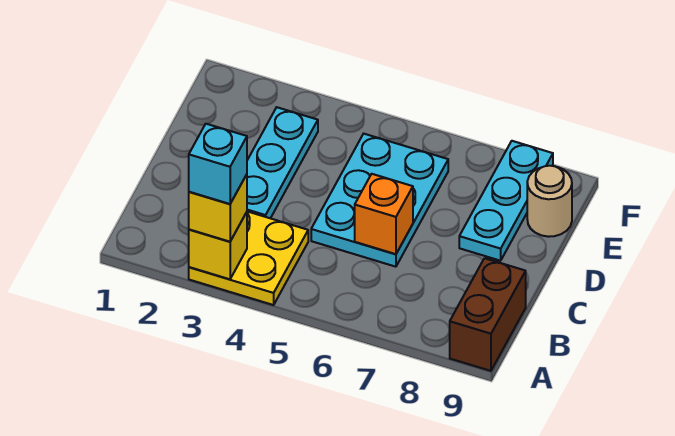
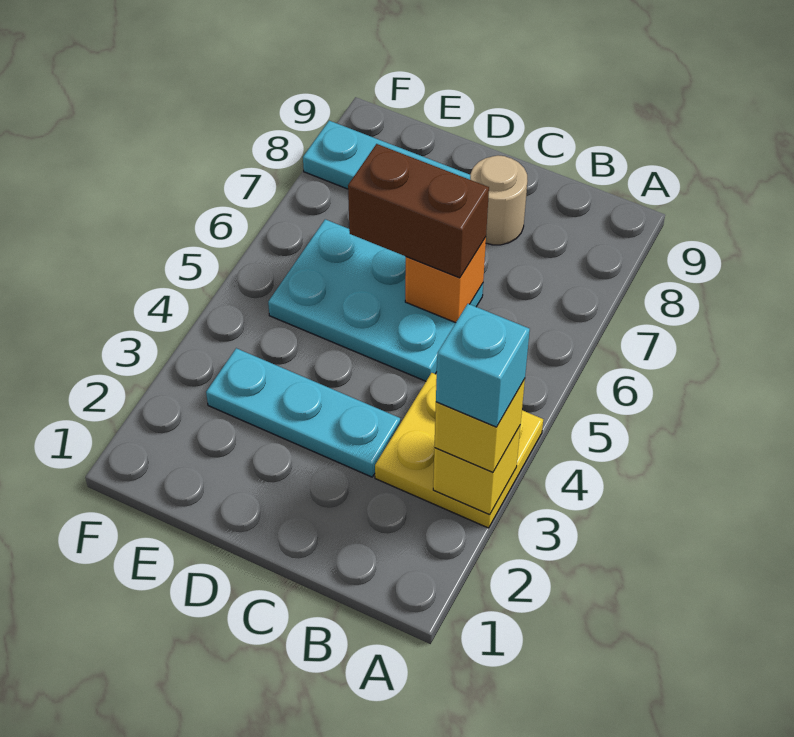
brown brick A9:B9 level 1 -> brown brick C6:D6 level 3
tan round brick E9 level 1 -> tan round brick C8 level 1

